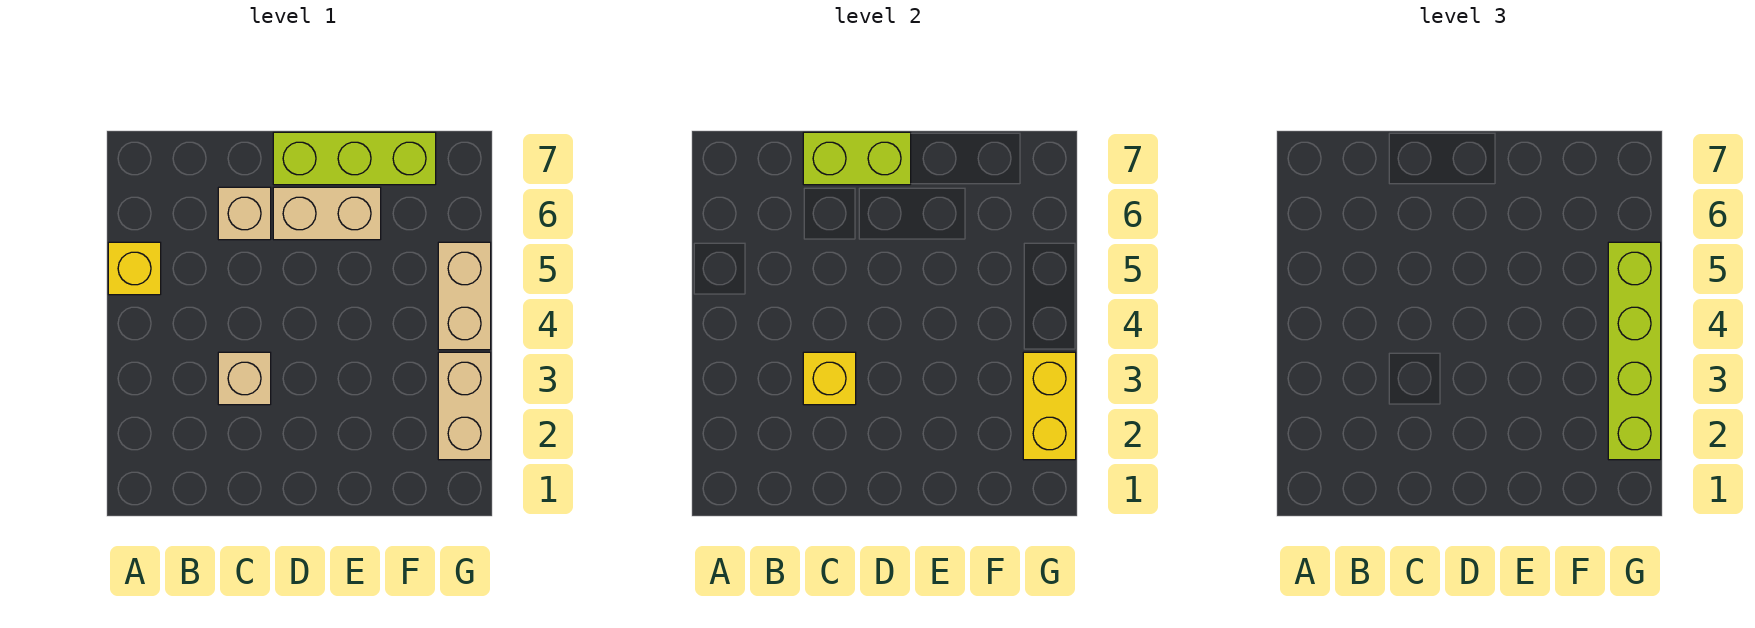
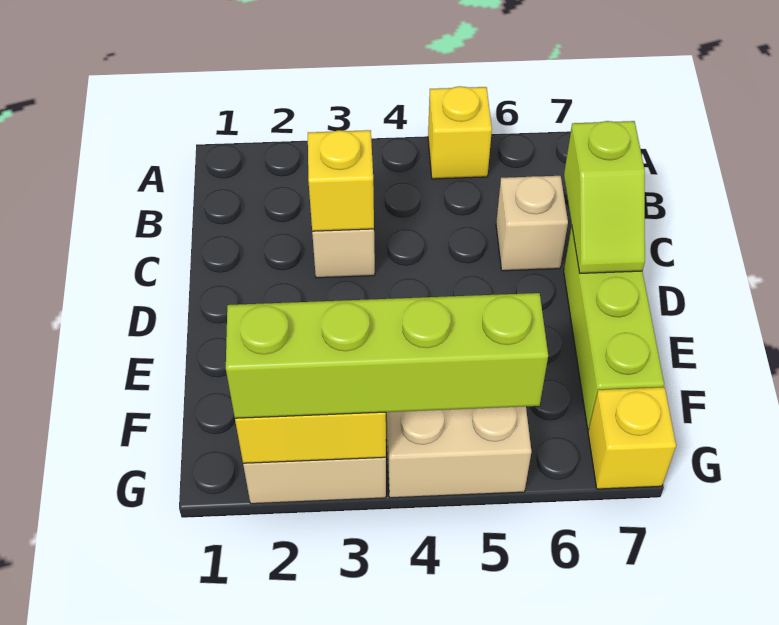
lime brick C7:D7 level 2 -> lime slope C7:D7 level 2 top C
tan brick D6:E6 level 1 -> none
none -> yellow brick G7 level 1

